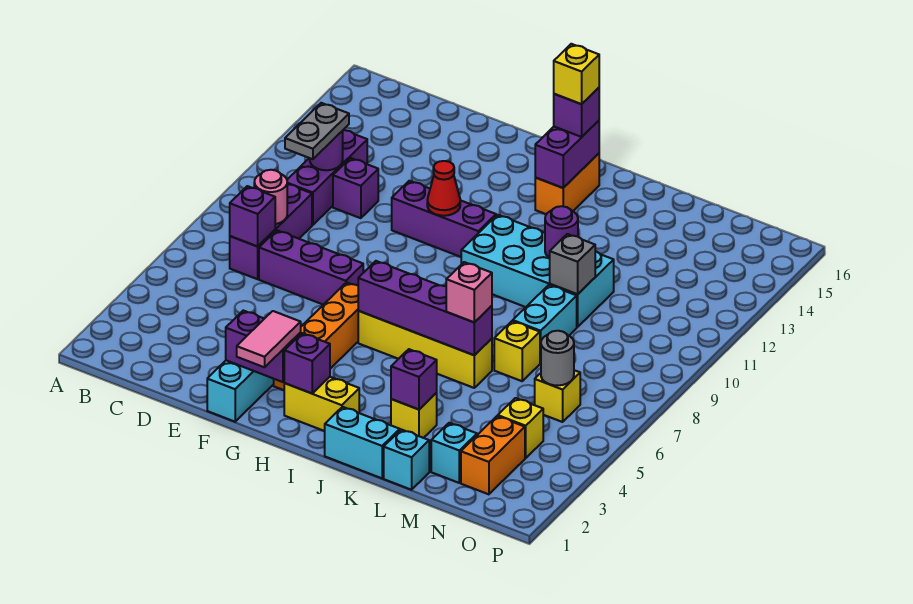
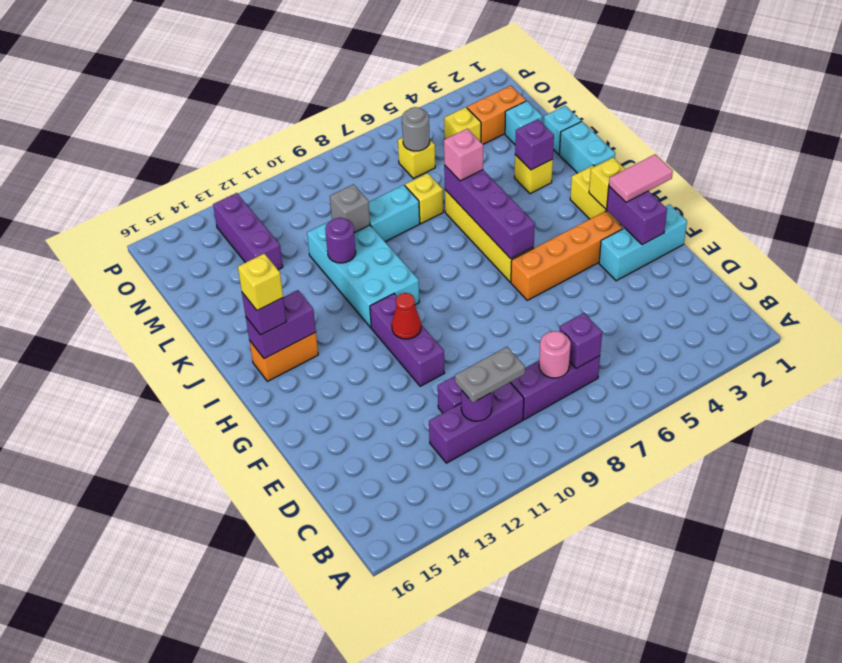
purple brick D7:F7 level 1 -> purple brick M13:O13 level 1
purple brick H2 level 2 -> yellow brick H2 level 2

